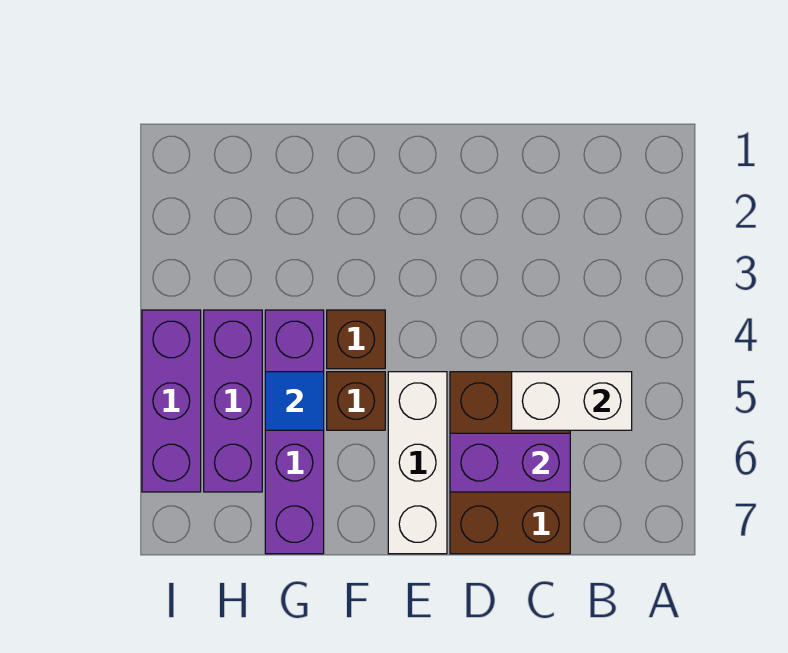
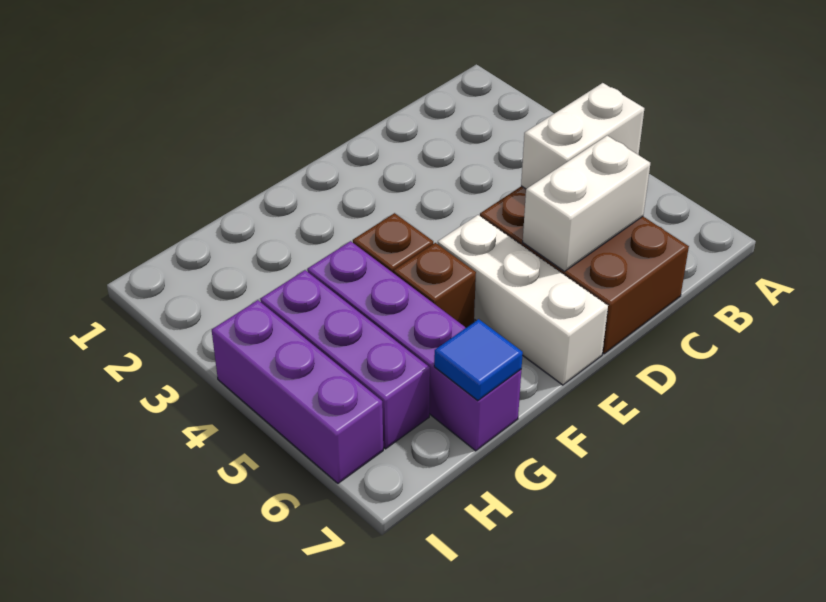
purple brick C6:D6 level 2 -> white brick C6:D6 level 2
blue tile G5 level 2 -> blue tile G7 level 2

